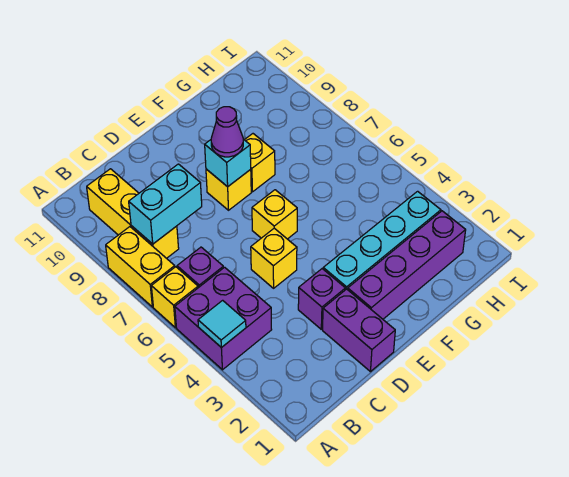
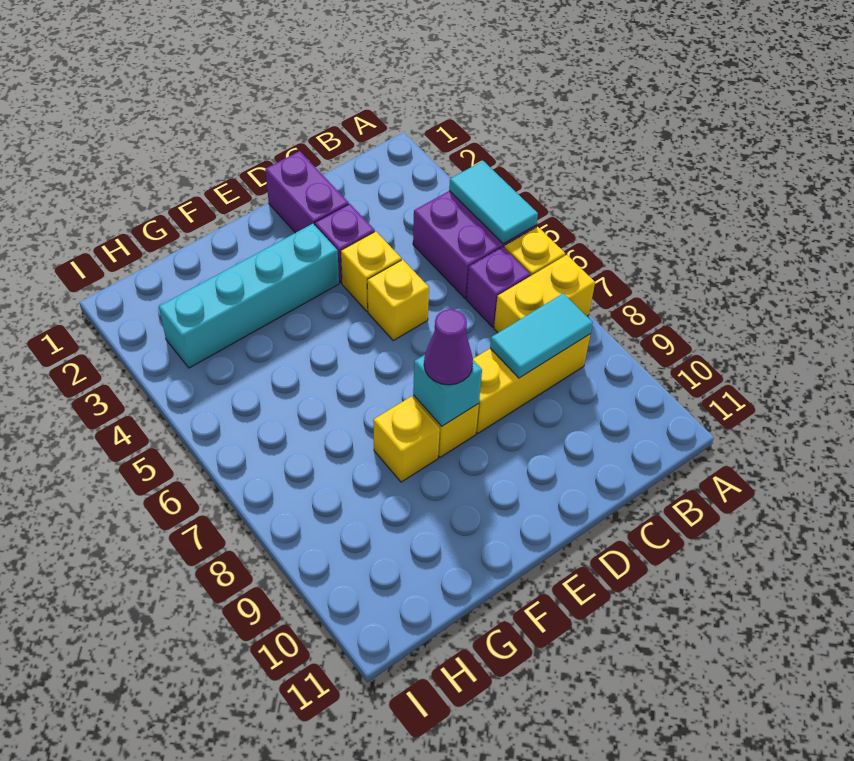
cyan tile A4 level 2 -> cyan tile A4:A5 level 2
yellow brick A7:A8 level 1 -> yellow brick A7:B7 level 1
yellow brick B8:B10 level 1 -> yellow brick B8:D8 level 1
cyan brick B8:C8 level 2 -> cyan tile B8:C8 level 2
purple brick E2:H2 level 1 -> none
yellow brick E6 level 1 -> yellow brick D4 level 1

